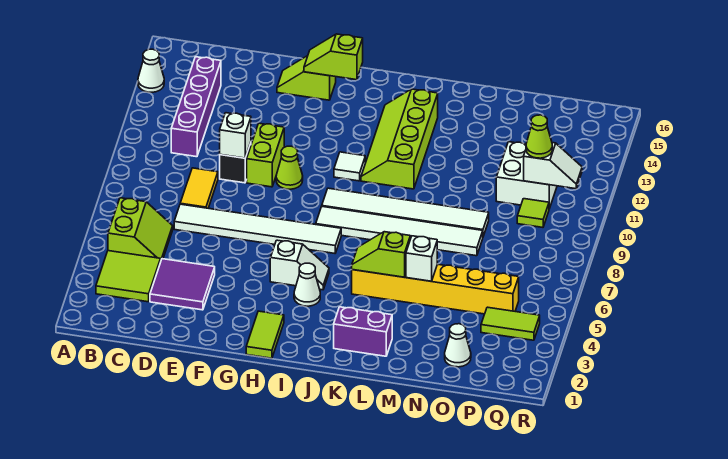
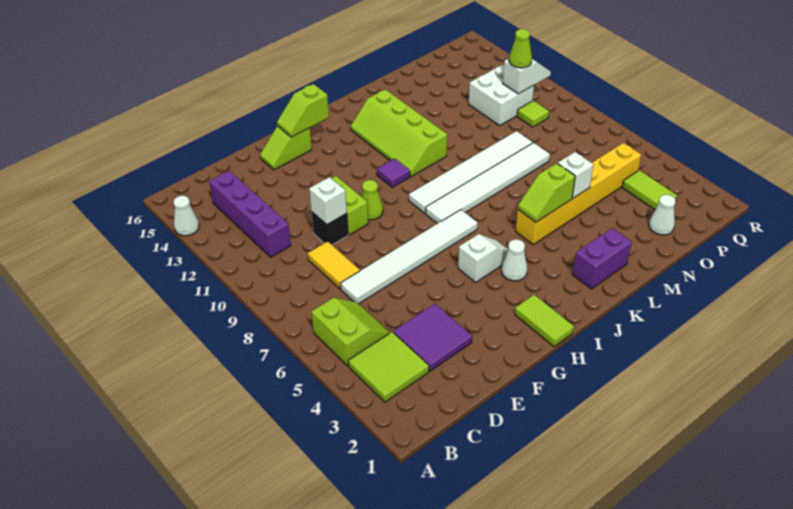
white tile I11 level 1 -> purple tile I11 level 1
lime tile P4:Q4 level 1 -> lime tile P3:P4 level 1

